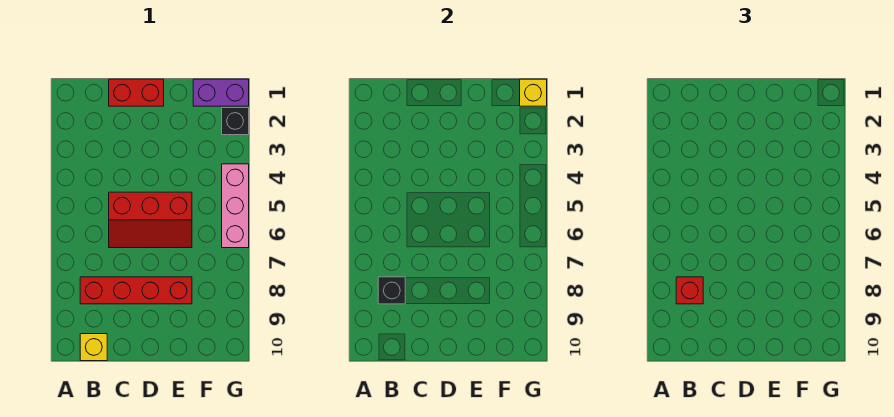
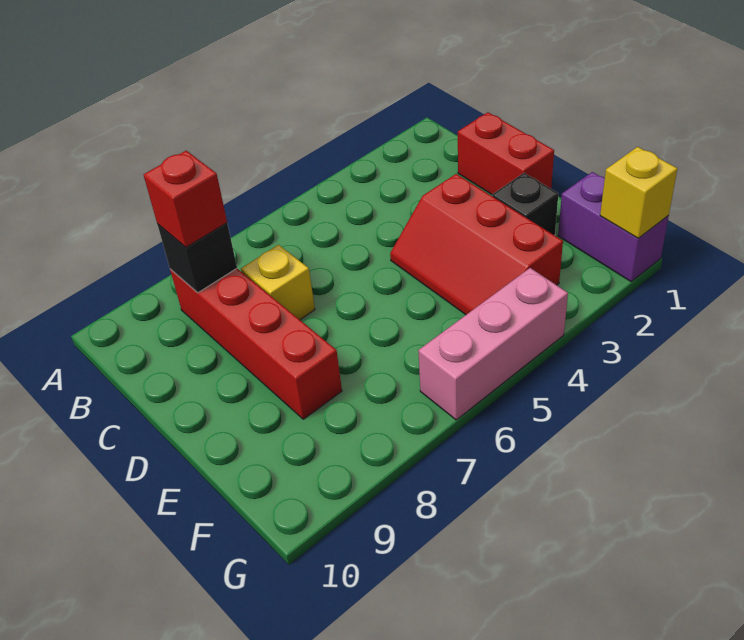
yellow brick B10 level 1 -> yellow brick C7 level 1
red slope C5:E6 level 1 top 5 -> red slope D3:F4 level 1 top 3
black brick G2 level 1 -> black brick E2 level 1

